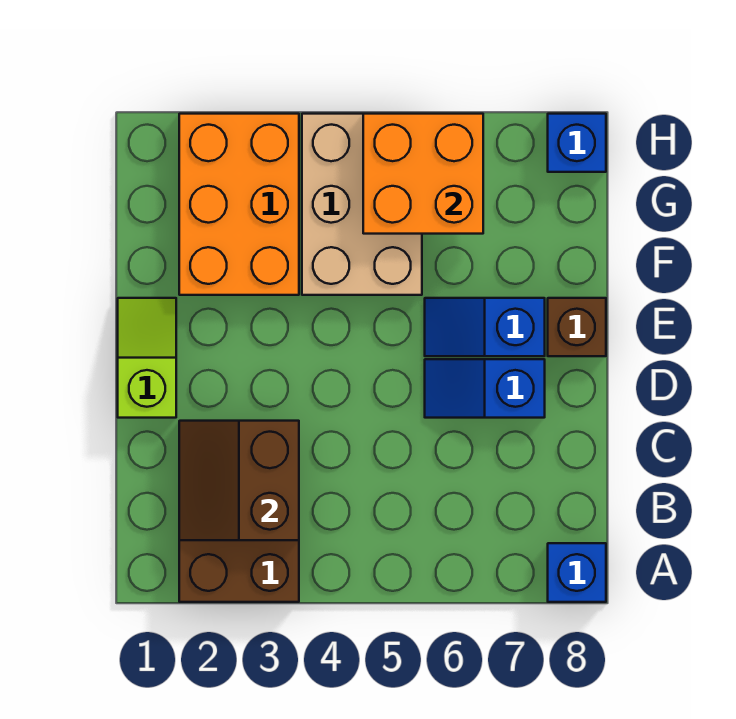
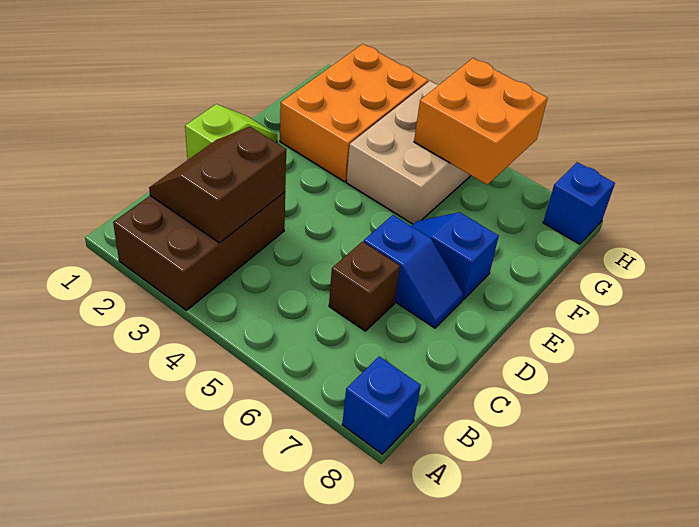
blue slope D6:D7 level 1 top 7 -> blue slope D6:D7 level 1 top 6
brown brick E8 level 1 -> brown brick C6 level 1

